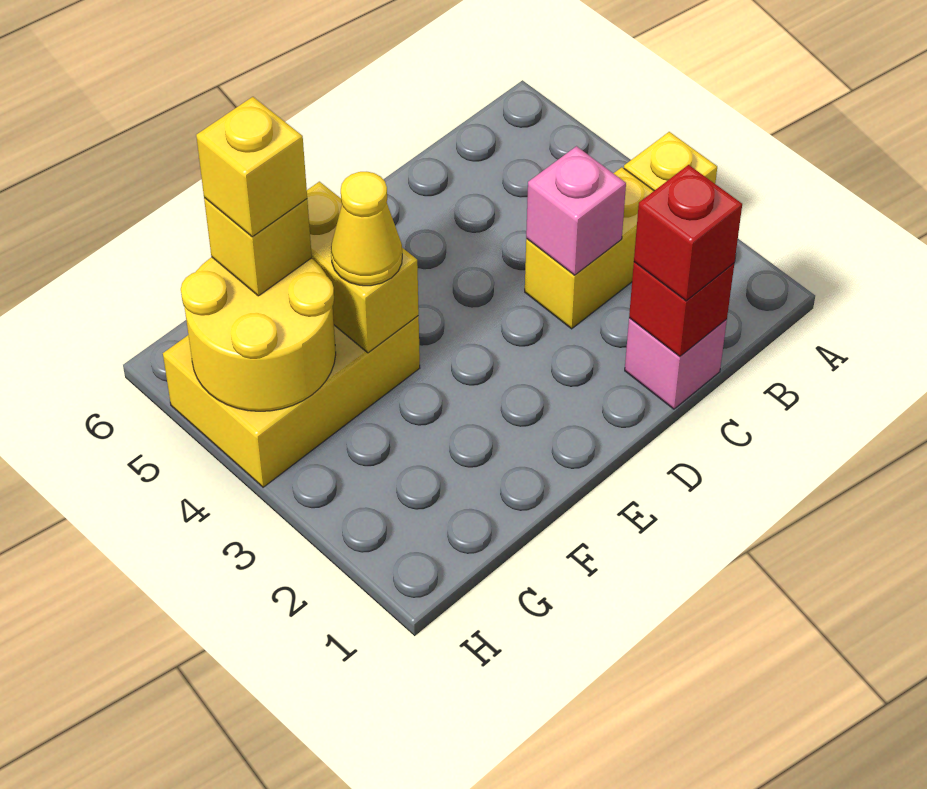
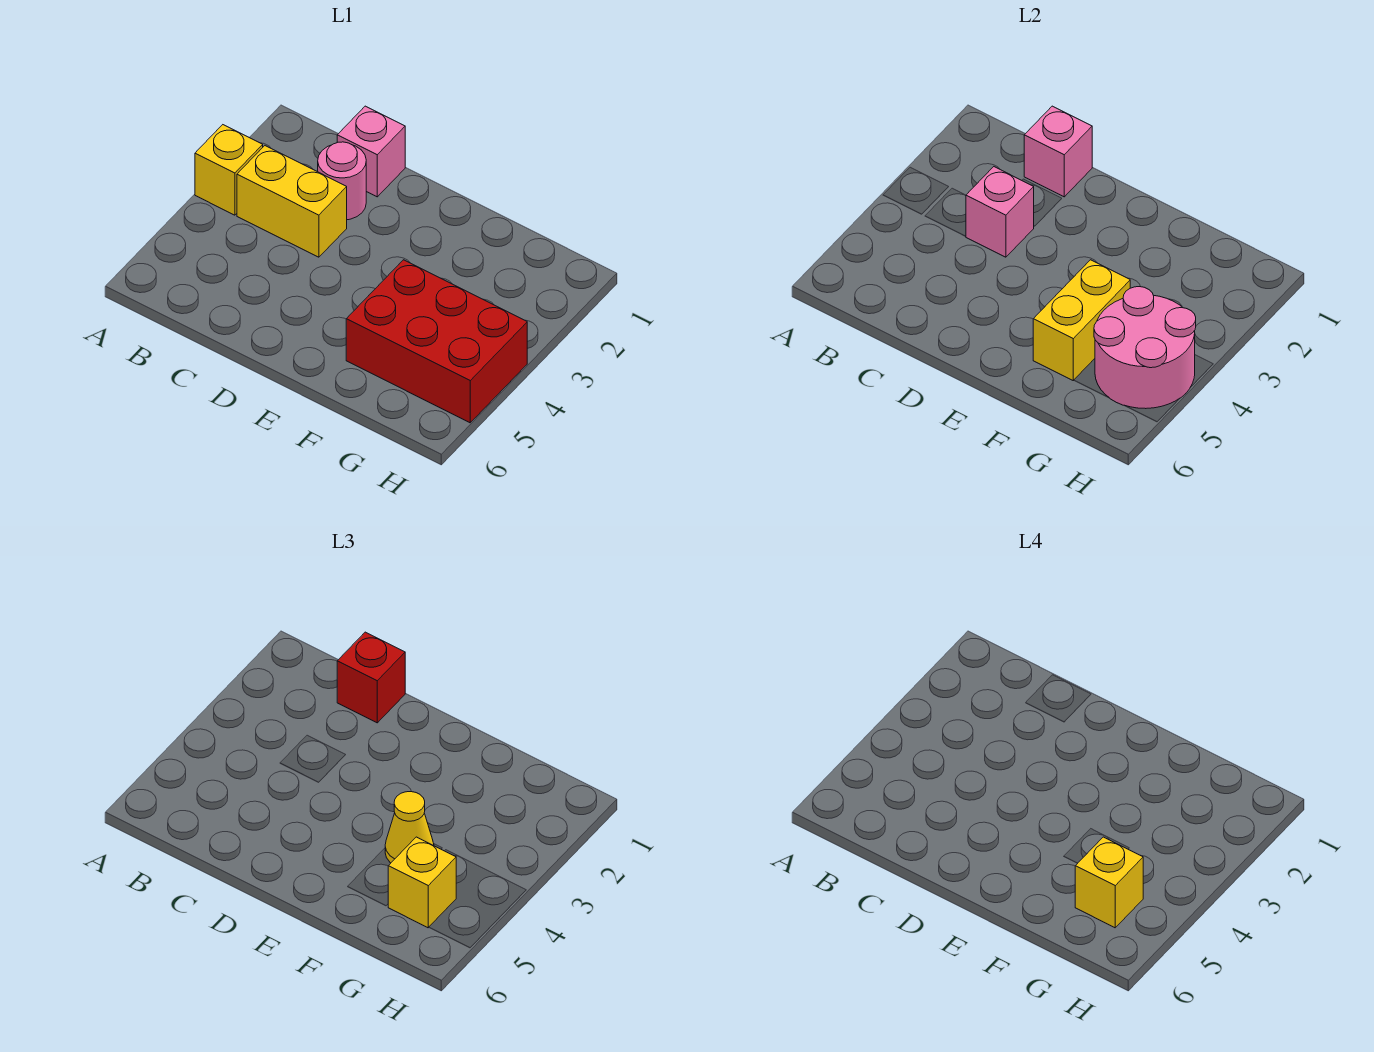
red brick C1 level 2 -> pink brick C1 level 2
none -> pink round brick C2 level 1
yellow brick F4:H5 level 1 -> red brick F4:H5 level 1
yellow round brick G4:H5 level 2 -> pink round brick G4:H5 level 2

